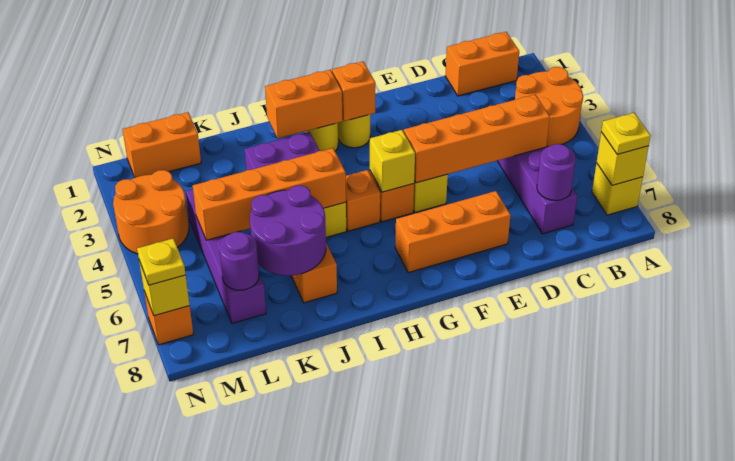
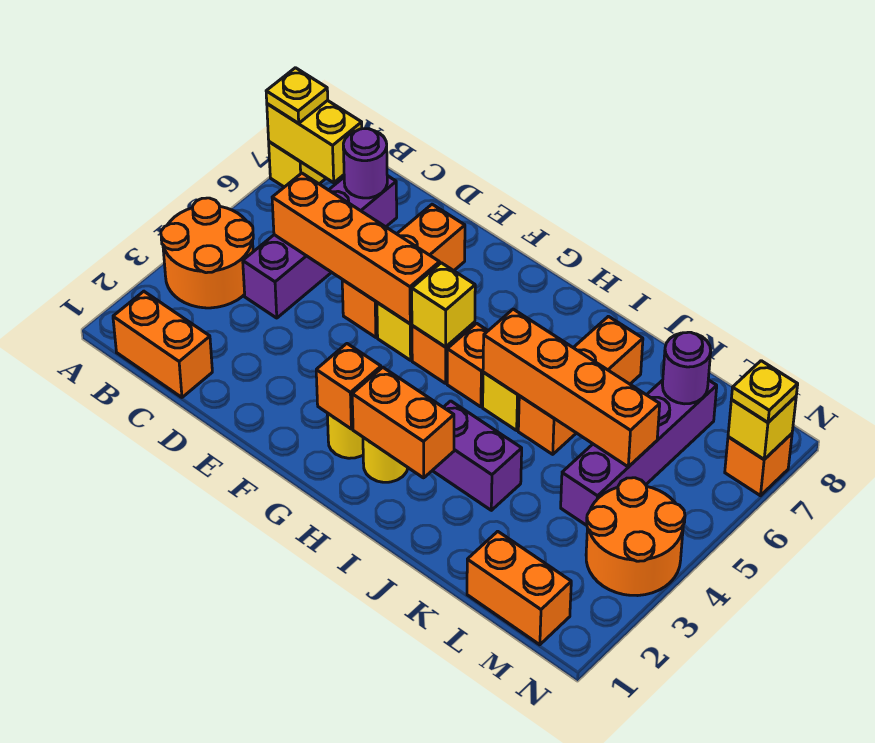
yellow brick A7 level 2 -> yellow brick A7:B7 level 2
orange brick E7:G7 level 1 -> orange brick E5:E7 level 1
purple round brick J6:K7 level 2 -> none

